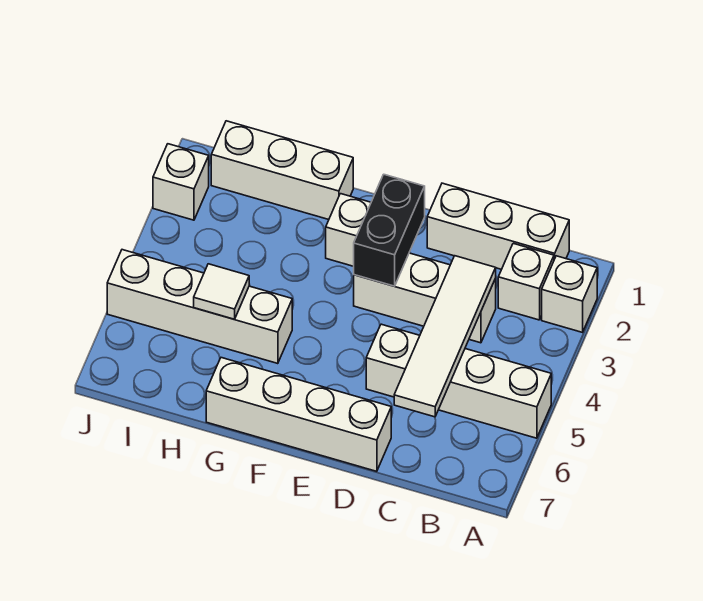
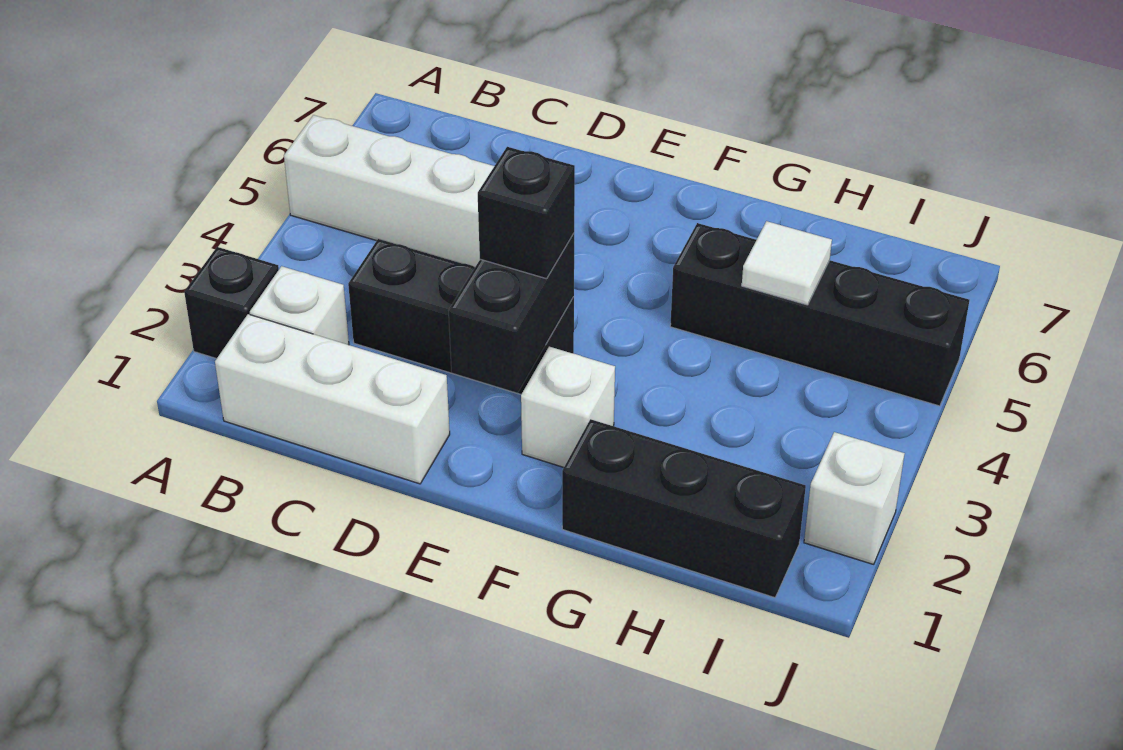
white brick A2 level 1 -> black brick A2 level 1
white brick C3:E3 level 1 -> black brick C3:E3 level 1
white tile C3:C6 level 2 -> none
white brick D7:G7 level 1 -> none
none -> black brick E3 level 3
white brick G1:I1 level 1 -> black brick G1:I1 level 1
white brick G5:J5 level 1 -> black brick G5:J5 level 1

